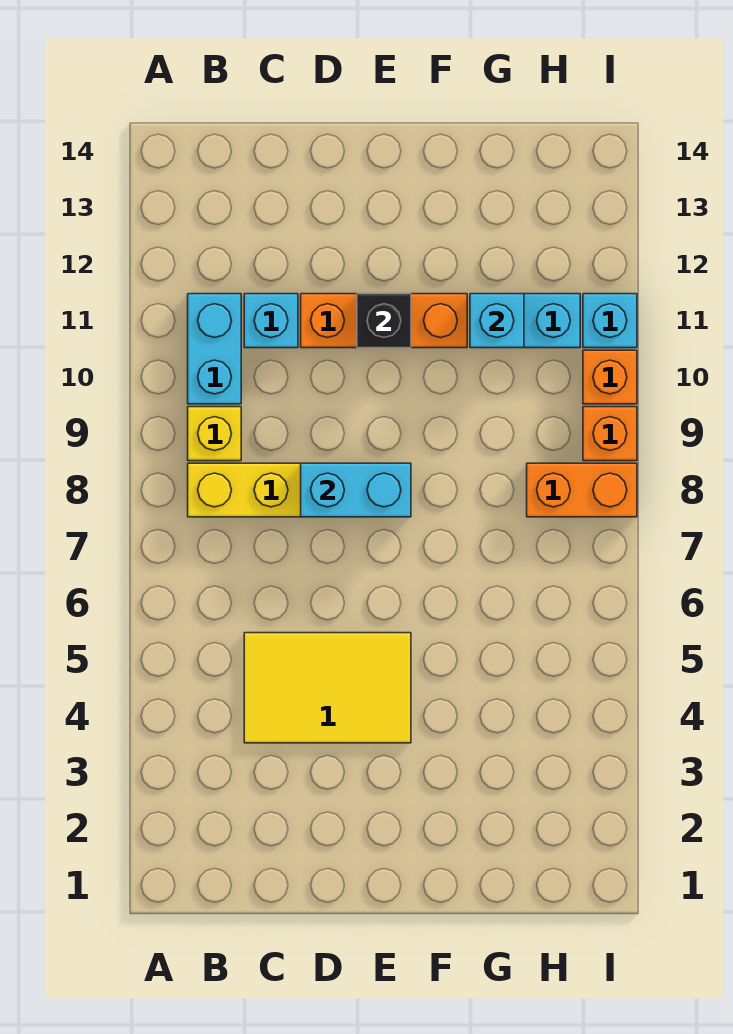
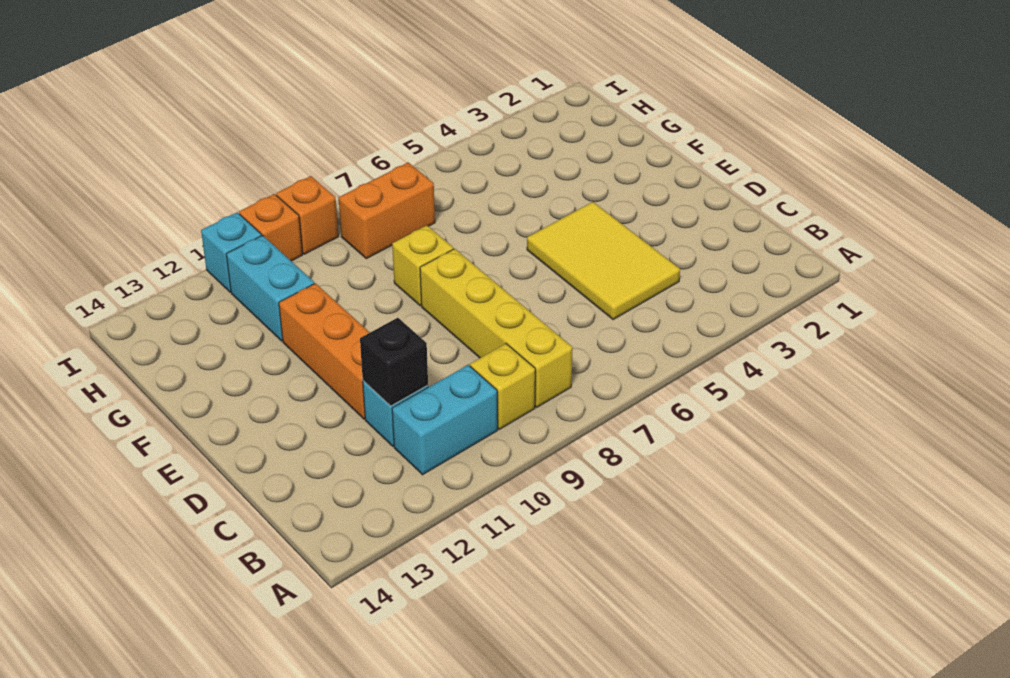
cyan brick D8:E8 level 2 -> none
black brick E11 level 2 -> black brick C11 level 2
none -> yellow brick F8 level 1
cyan brick G11 level 2 -> none
orange brick H8:I8 level 1 -> orange brick H7:H8 level 1

